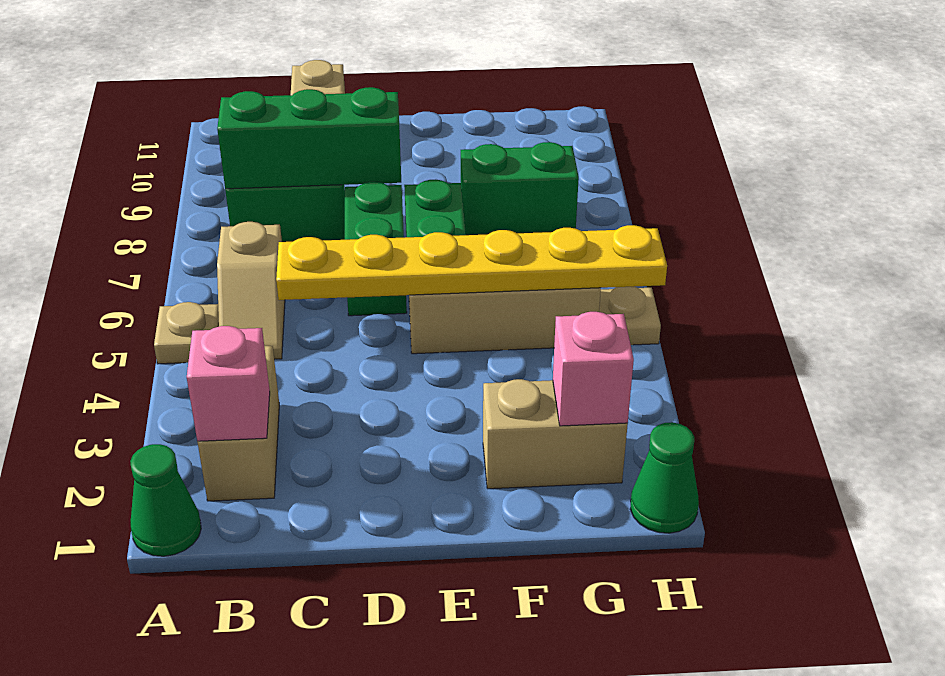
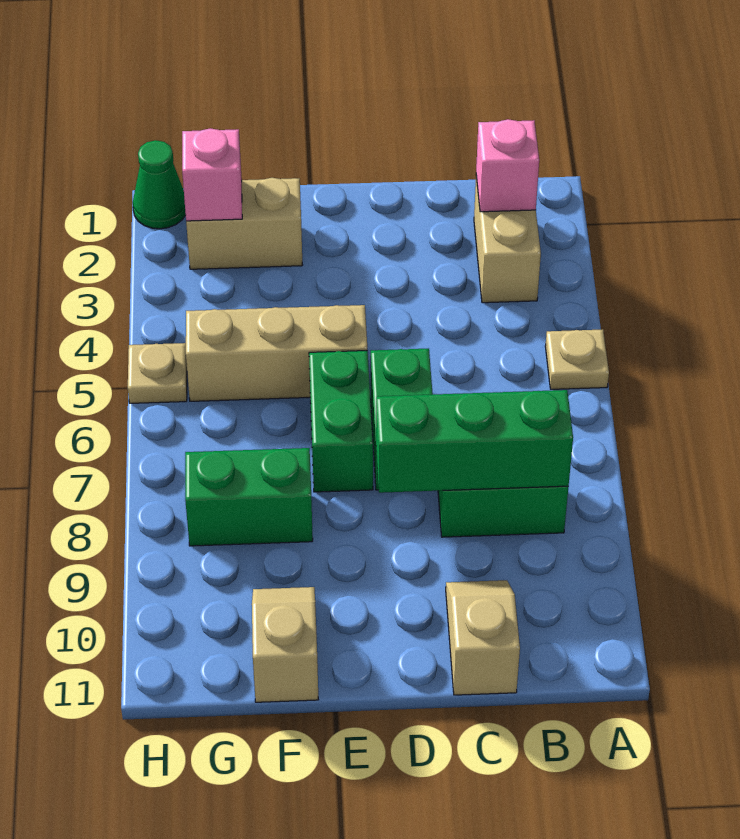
green cone A1 level 1 -> none
tan slope B5:B6 level 1 top 6 -> tan slope F10:F11 level 1 top 11
yellow plate C5:H5 level 2 -> none

